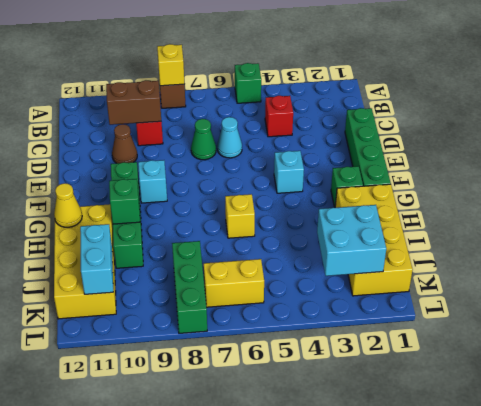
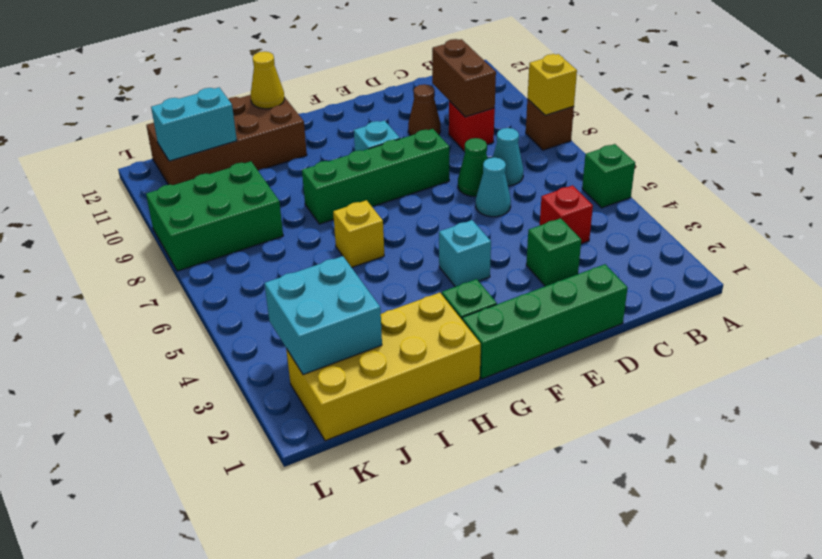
none -> cyan cone C7 level 1
green brick F10:I10 level 1 -> green brick E8:H8 level 1
green brick H10 level 2 -> green brick D3 level 1
yellow brick H11:K12 level 1 -> brown brick H11:K12 level 1
green brick J8:L8 level 1 -> green brick J8:L9 level 1
yellow brick K6:K7 level 1 -> none

